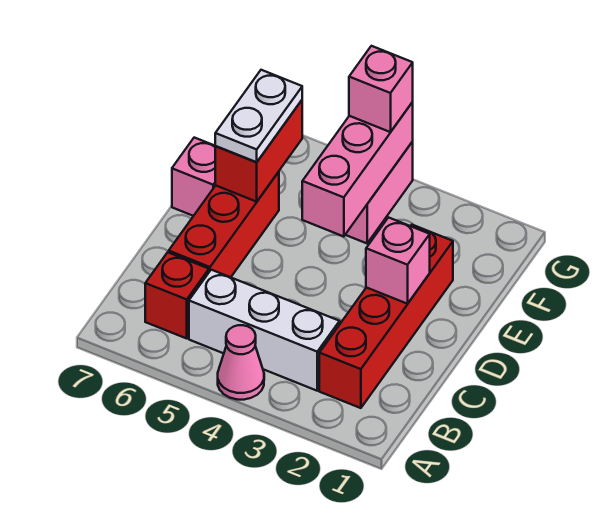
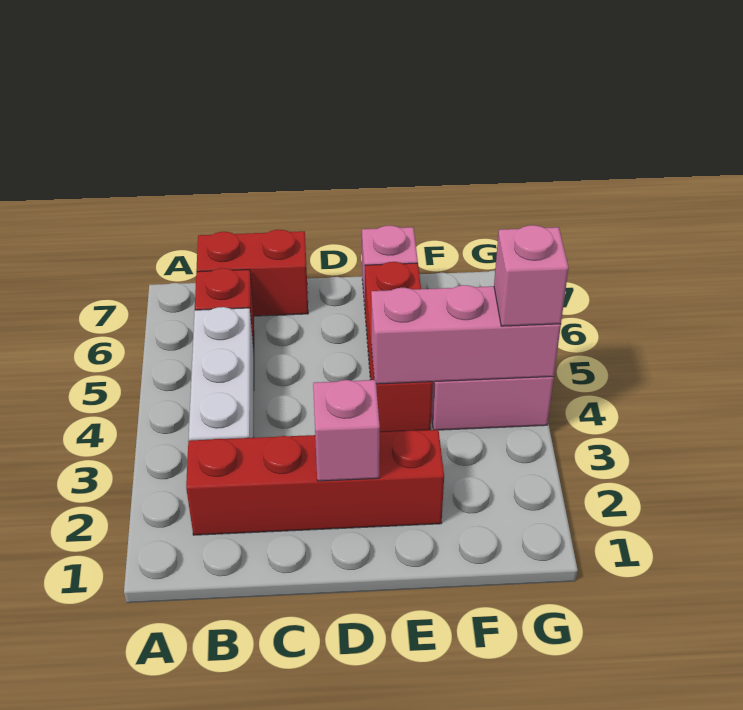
pink cone A4 level 1 -> none
red brick C6:E6 level 1 -> red brick E4:E6 level 1
red brick E6:F6 level 2 -> red brick B7:C7 level 1
white plate E6:F6 level 3 -> none

